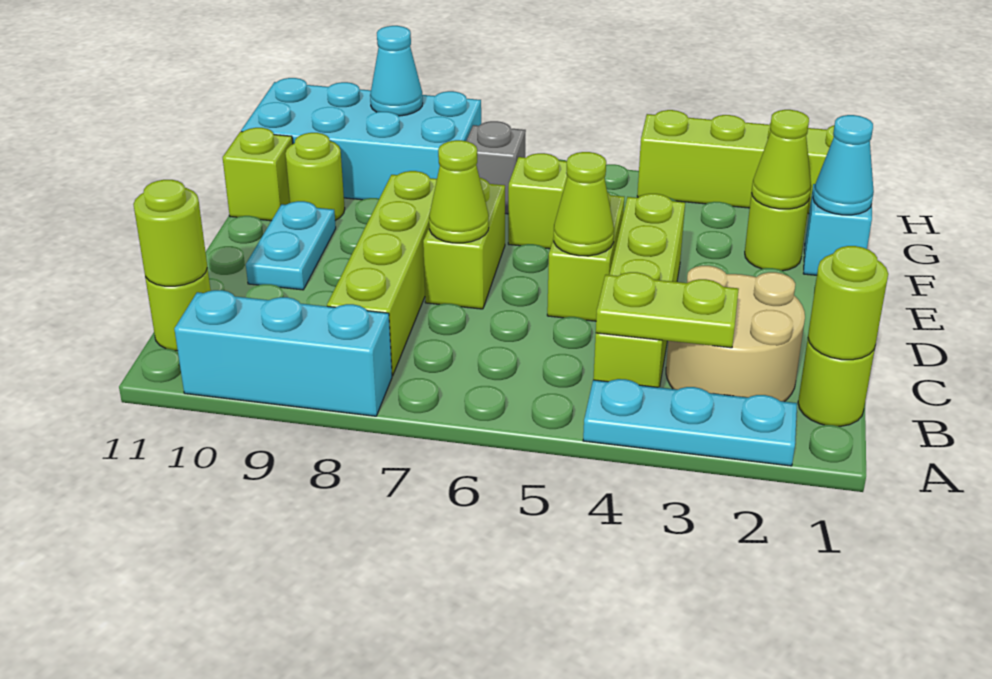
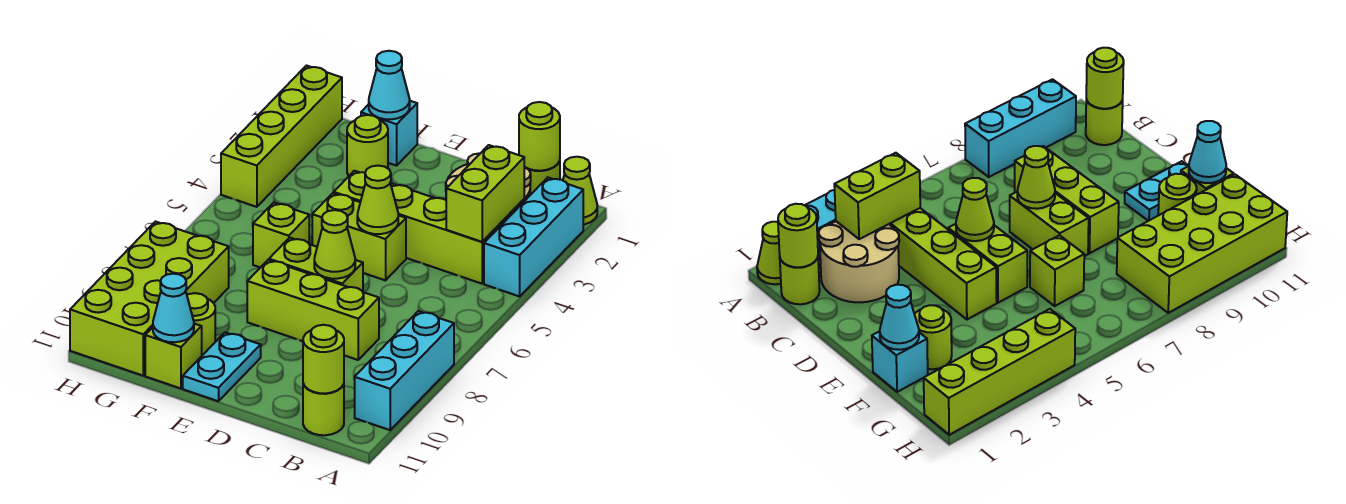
cyan plate A2:A4 level 1 -> cyan brick A2:A4 level 1
lime plate B3:B4 level 2 -> lime brick B3:B4 level 2
lime brick B8:E8 level 1 -> lime brick C8:E8 level 1
cyan plate D10:E10 level 1 -> cyan plate E10:E11 level 1
lime cone F2 level 2 -> lime cone A1 level 1
grey brick G7 level 1 -> none
cyan brick G8:H11 level 1 -> lime brick G8:H11 level 1
cyan cone H9 level 2 -> cyan cone F11 level 2

